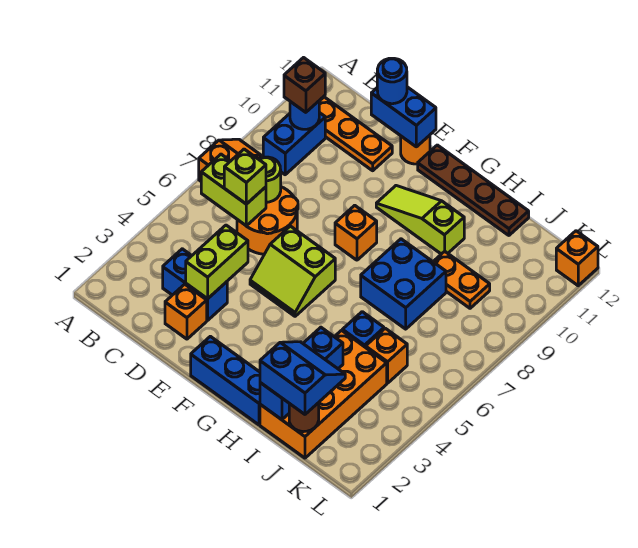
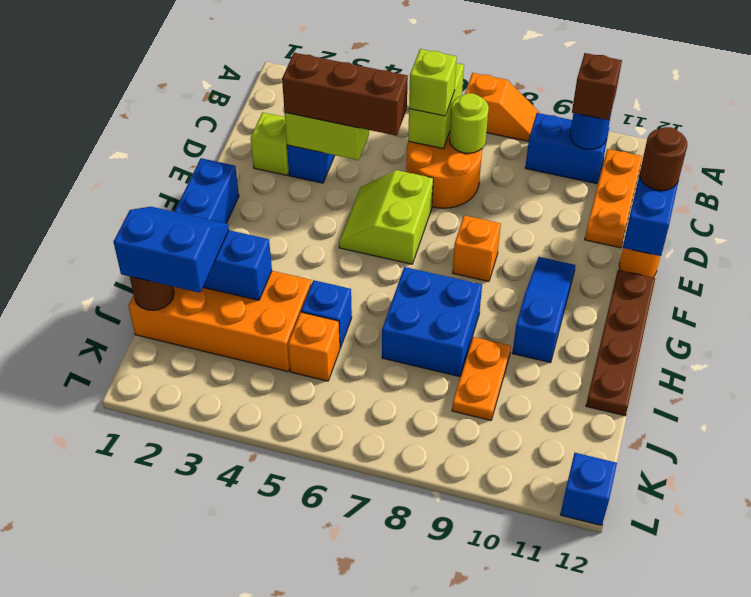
orange brick D2 level 1 -> lime brick D2 level 1
none -> brown brick D3:D5 level 3
blue round brick D12 level 3 -> brown round brick D12 level 3
lime slope F10:H10 level 1 top H -> blue slope F10:H10 level 1 top H
blue slope I1:J2 level 3 top 1 -> blue slope I1:J2 level 3 top J
orange brick L12 level 1 -> blue brick L12 level 1

